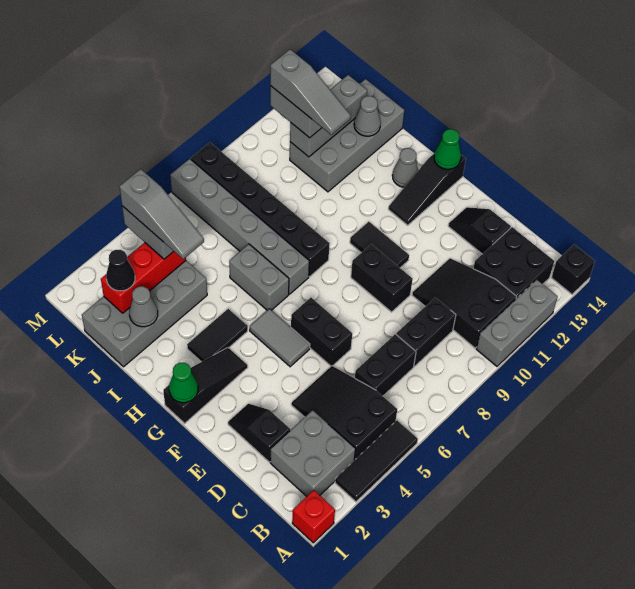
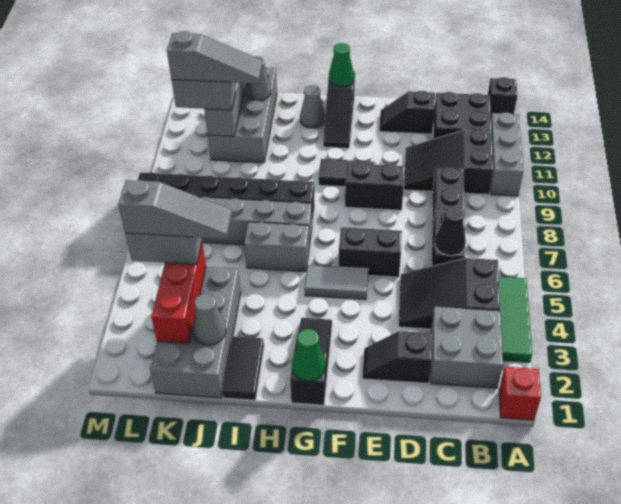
black tile A3:A5 level 1 -> green tile A3:A5 level 1
black tile H3:H4 level 1 -> black tile I1:I2 level 1
black cone K2 level 3 -> black cone C6 level 2

